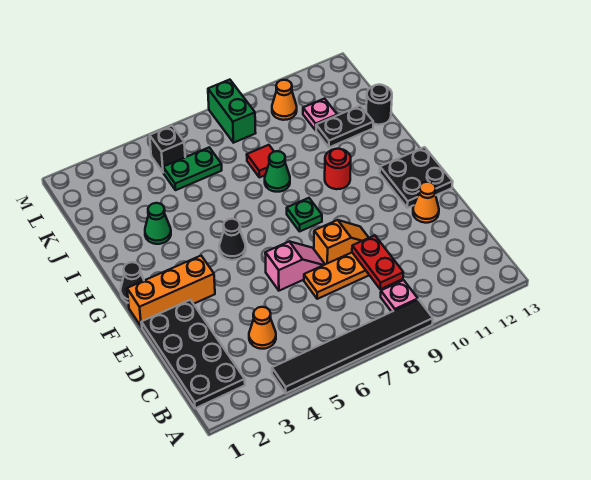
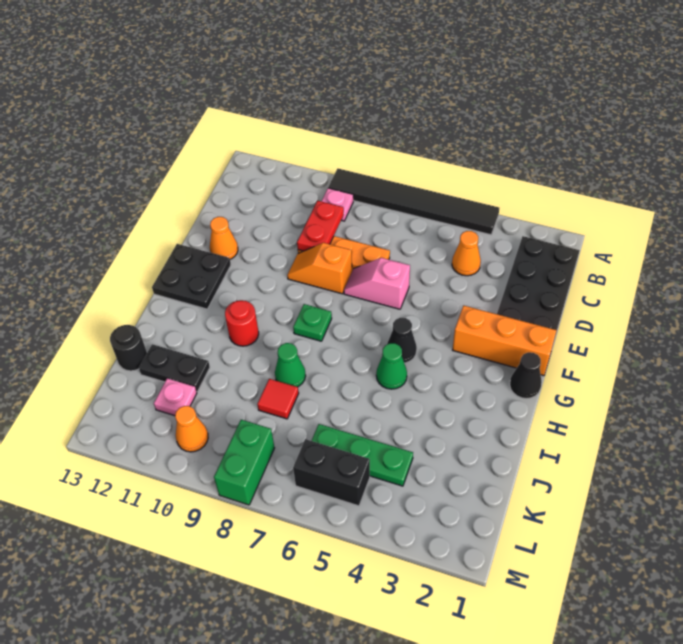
green cone I3 level 1 -> green cone H5 level 1
green plate K5:K6 level 1 -> green plate K4:K6 level 1
black brick L5 level 1 -> black brick L5:L6 level 1

